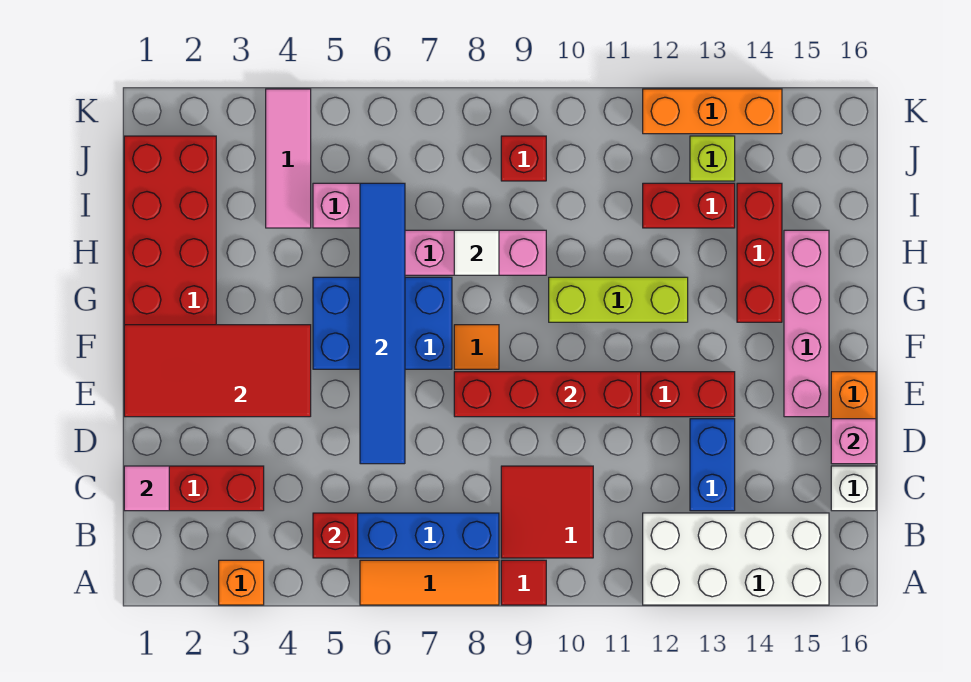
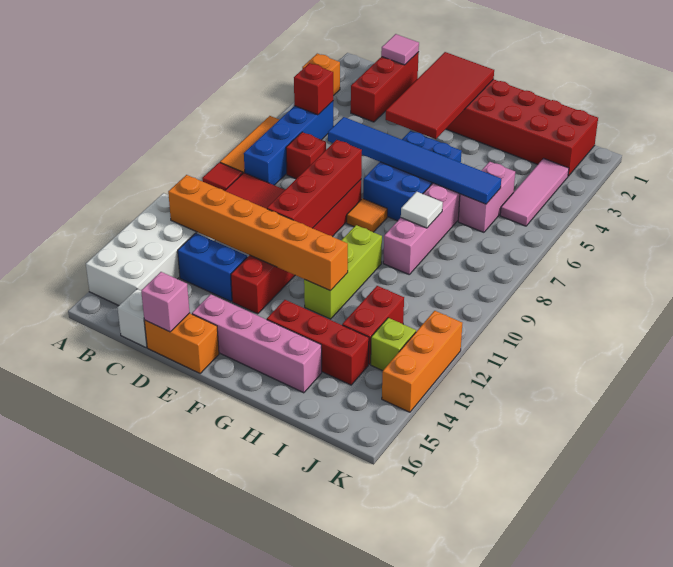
none -> orange brick B12:G12 level 2
pink tile I4:K4 level 1 -> pink tile J3:J5 level 1
red brick J9 level 1 -> red brick C7 level 1

